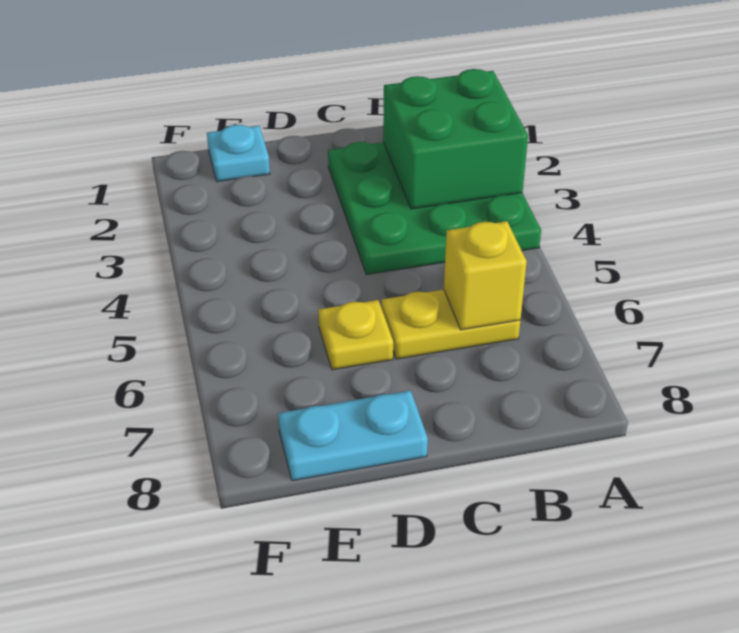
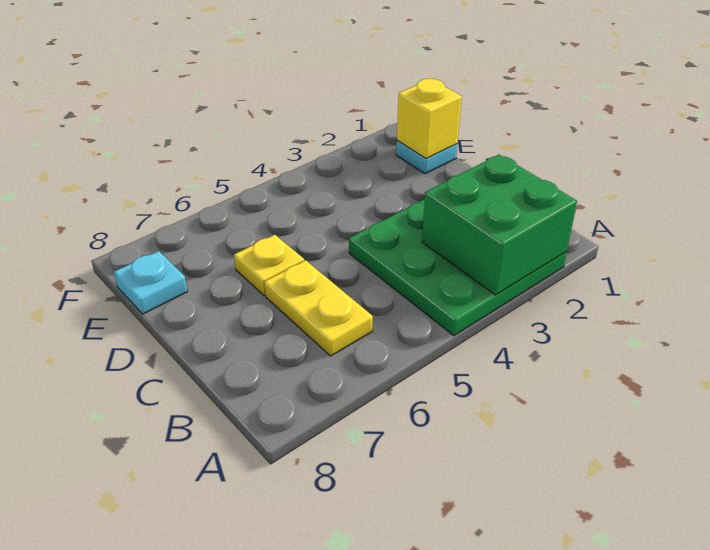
yellow brick B6 level 2 -> yellow brick E1 level 2
cyan plate D8:E8 level 1 -> cyan plate E8 level 1

